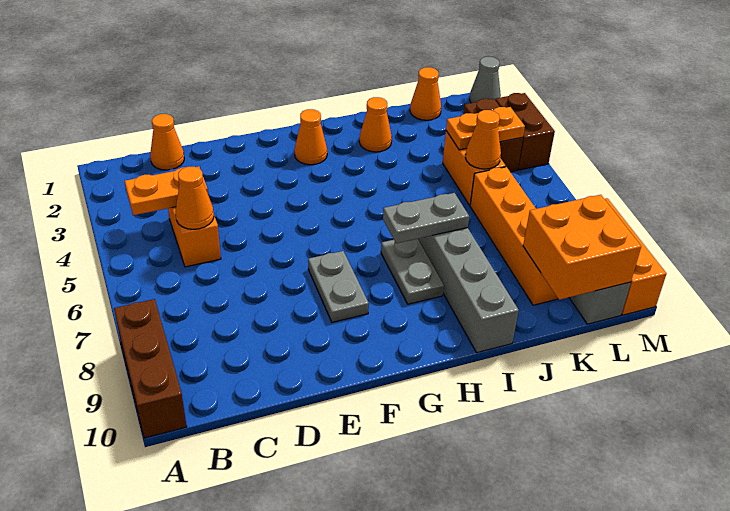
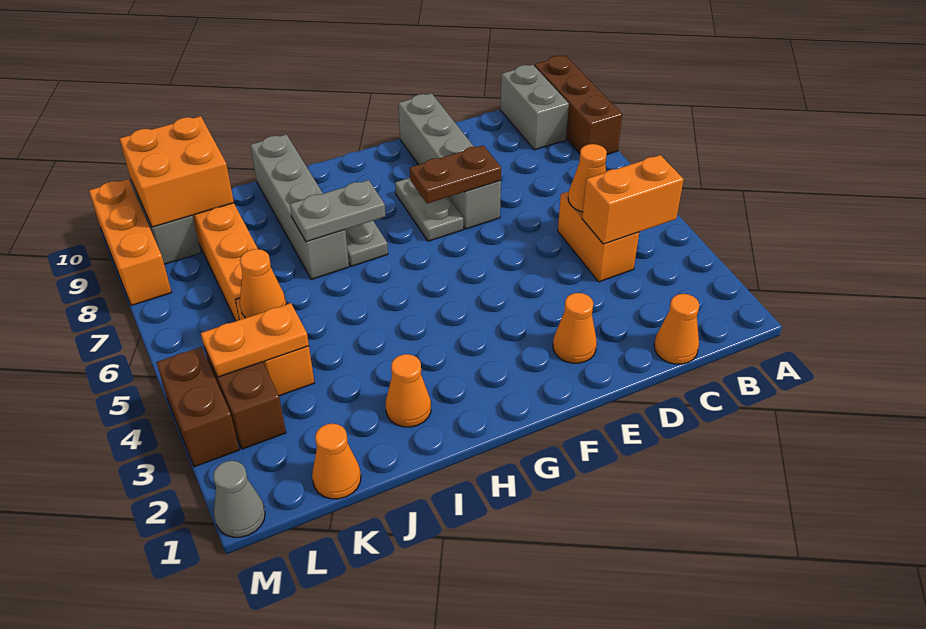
orange plate B4:C4 level 2 -> orange brick B4:C4 level 2
none -> grey brick B9:B10 level 1
none -> grey brick E7:E10 level 1
none -> brown plate E7:F7 level 2
orange cone G2 level 1 -> orange cone E2 level 1

